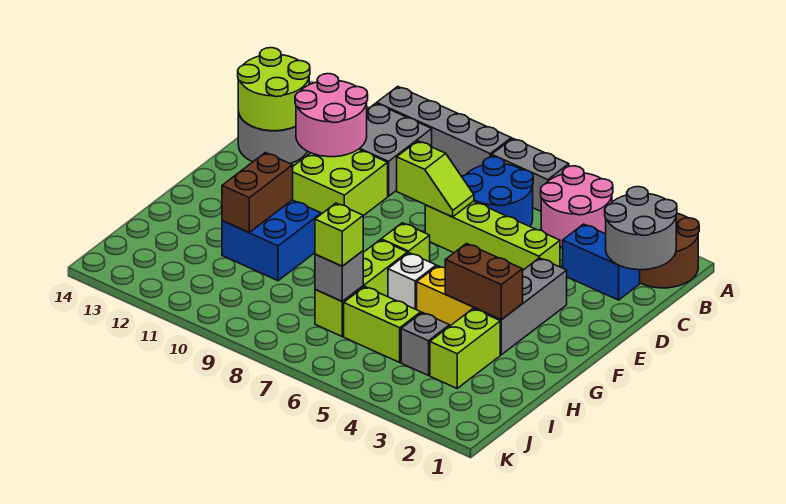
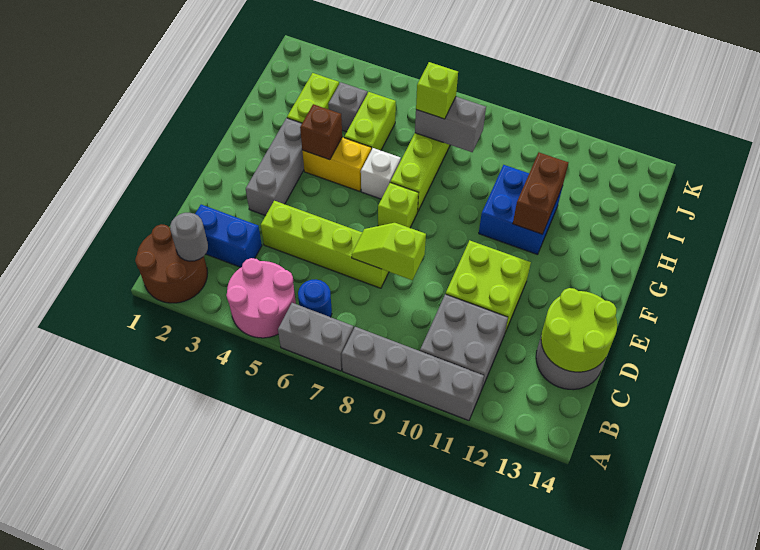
grey round brick B1:C2 level 2 -> grey round brick B2 level 2
blue round brick B6:C7 level 1 -> blue round brick B6 level 1
pink round brick C11:D12 level 2 -> none
brown brick G3:G4 level 2 -> brown brick G4 level 2
lime brick I5:I6 level 1 -> lime brick H5:I5 level 1
grey brick I7 level 2 -> grey brick I7:I8 level 2

